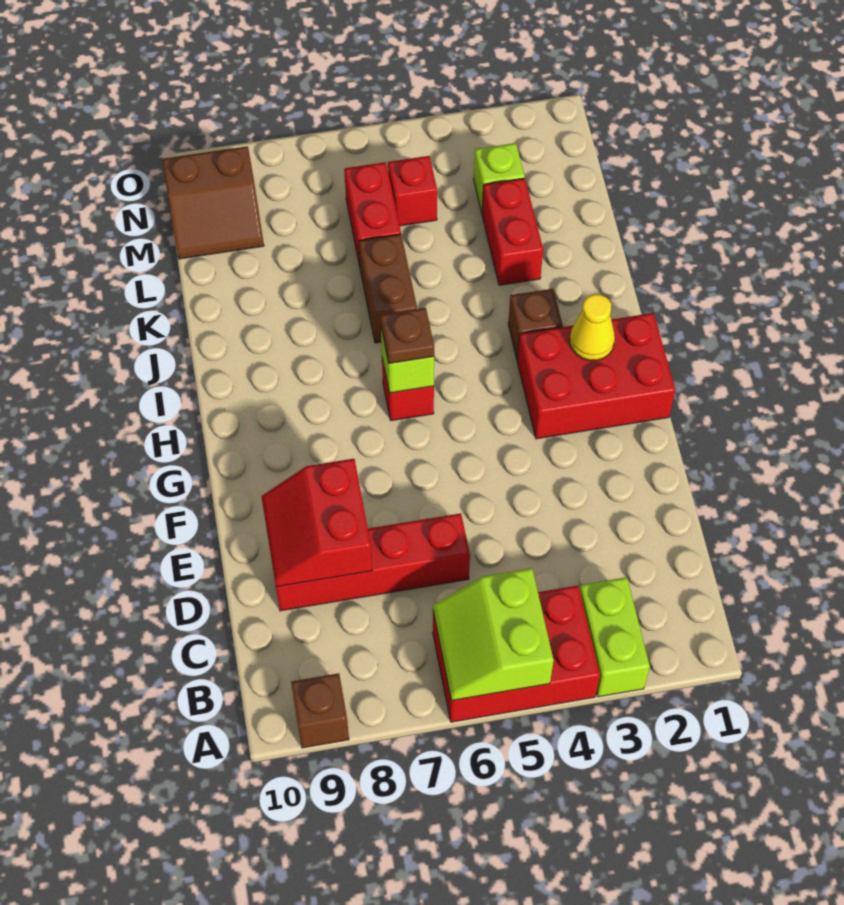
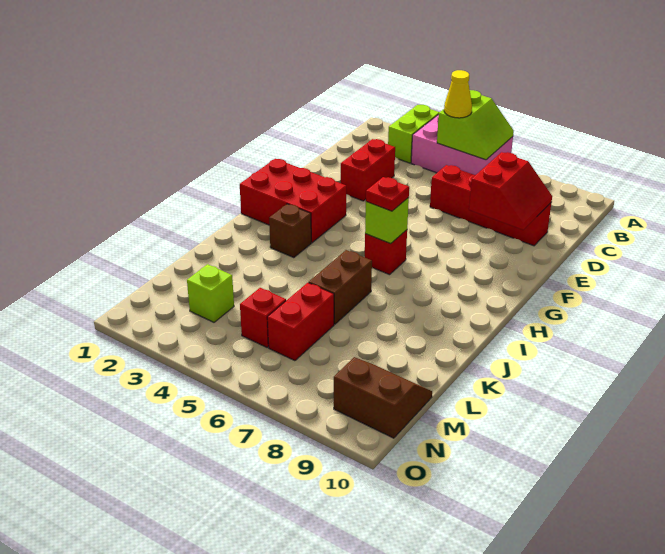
red brick A4:B6 level 1 -> pink brick A4:B6 level 1
brown brick A9 level 1 -> none
yellow cone H2 level 2 -> yellow cone B5 level 3
brown plate H6 level 3 -> red plate H6 level 3
red brick K3:L3 level 1 -> red brick D3:E3 level 1

